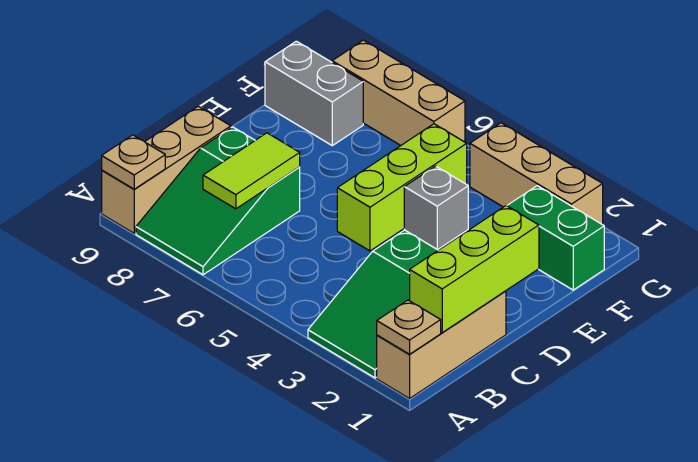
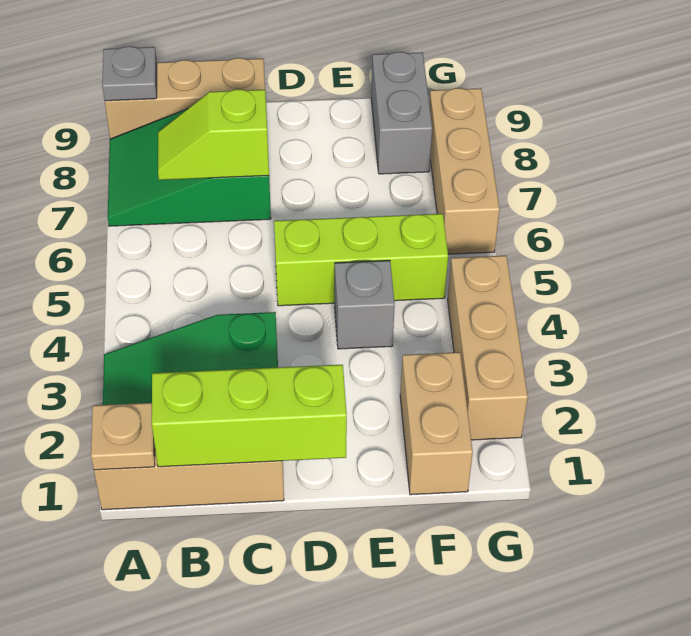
tan plate A9 level 2 -> grey plate A9 level 2
lime tile B7:C7 level 2 -> lime slope B7:C7 level 2 top C
green brick F1:F2 level 1 -> tan brick F1:F2 level 1

